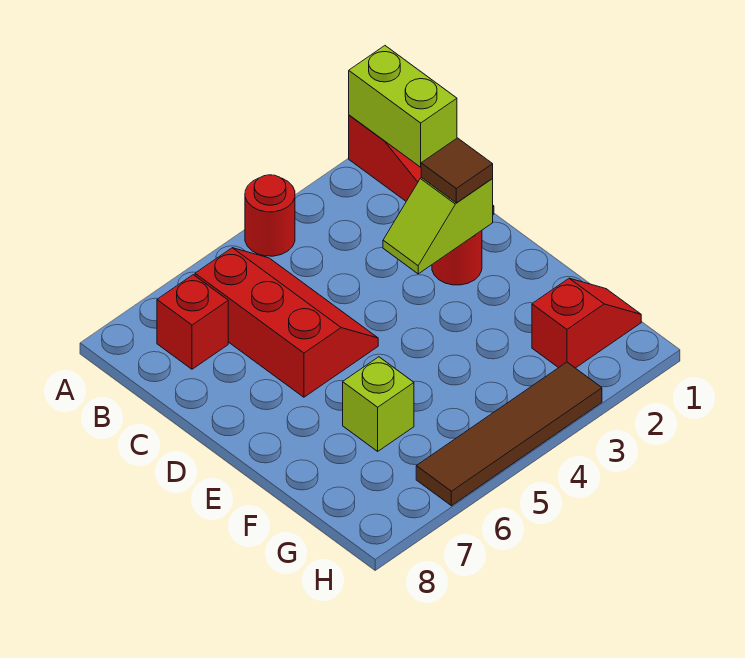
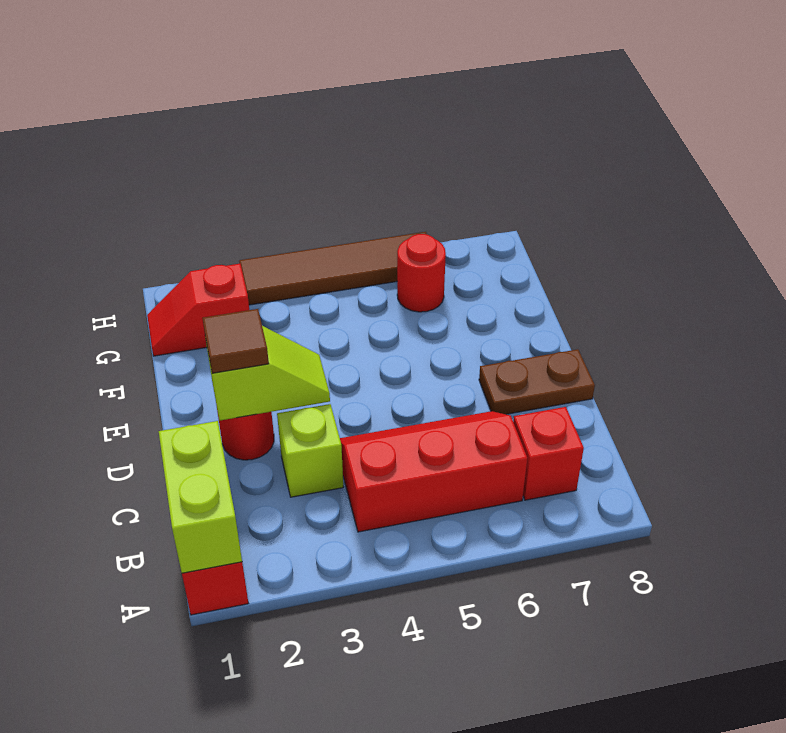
red round brick A4 level 1 -> red round brick G6 level 1
red slope B5:D6 level 1 top 6 -> red slope B4:C6 level 1 top B
none -> brown plate D7:D8 level 1
lime brick F6 level 1 -> lime brick C3 level 1

